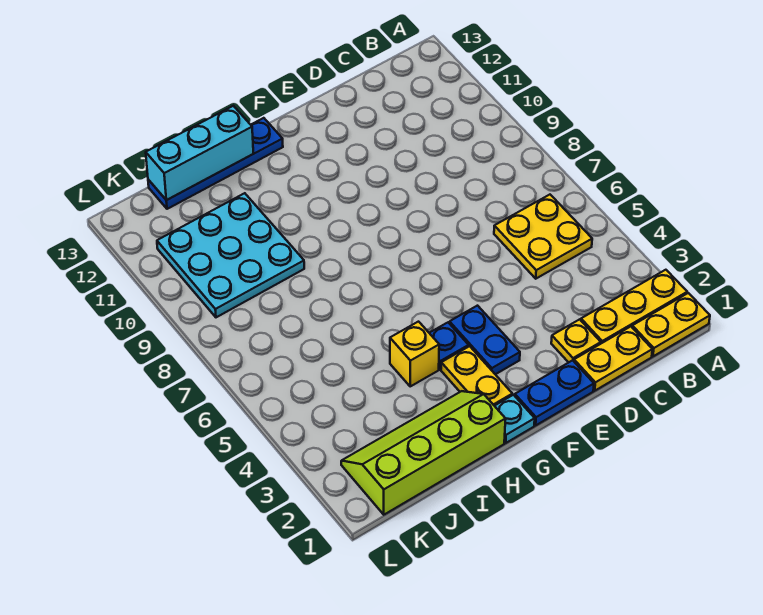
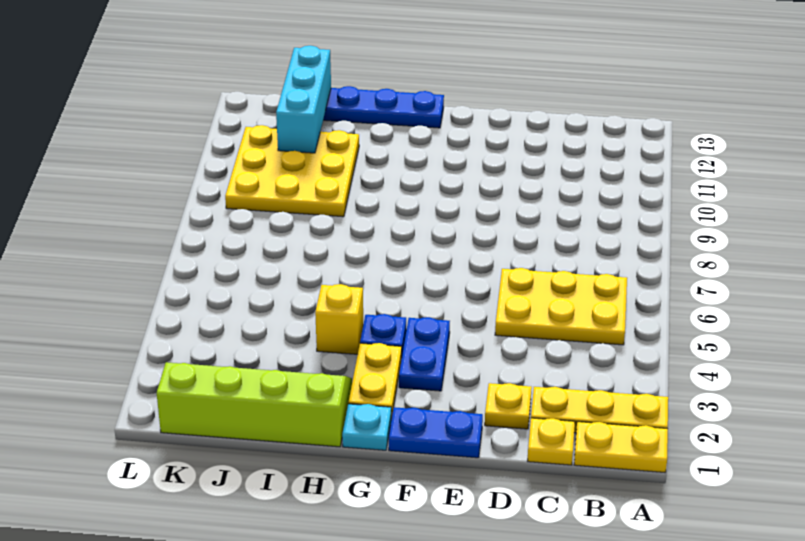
yellow plate B5:C6 level 1 -> yellow plate B5:D6 level 1
yellow plate C1:D1 level 1 -> yellow plate C1 level 1
cyan brick H13:J13 level 2 -> cyan brick J11:J13 level 2
cyan plate I9:K11 level 1 -> yellow plate I9:K11 level 1

